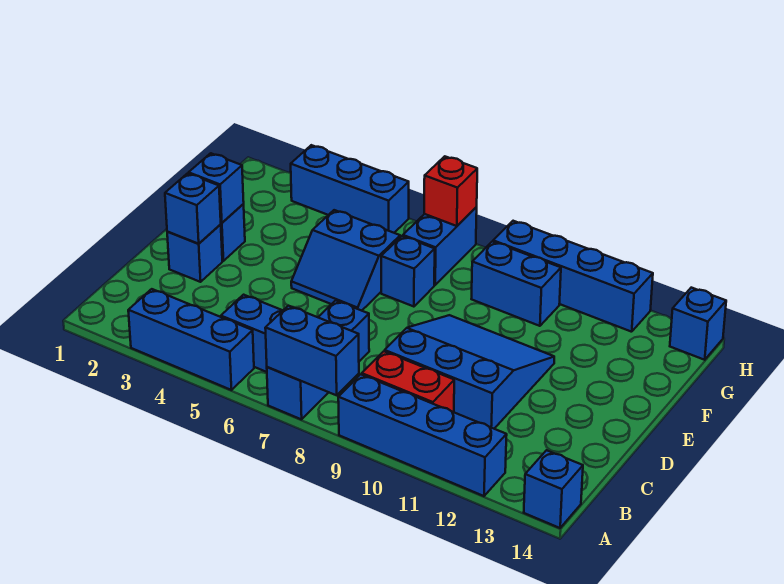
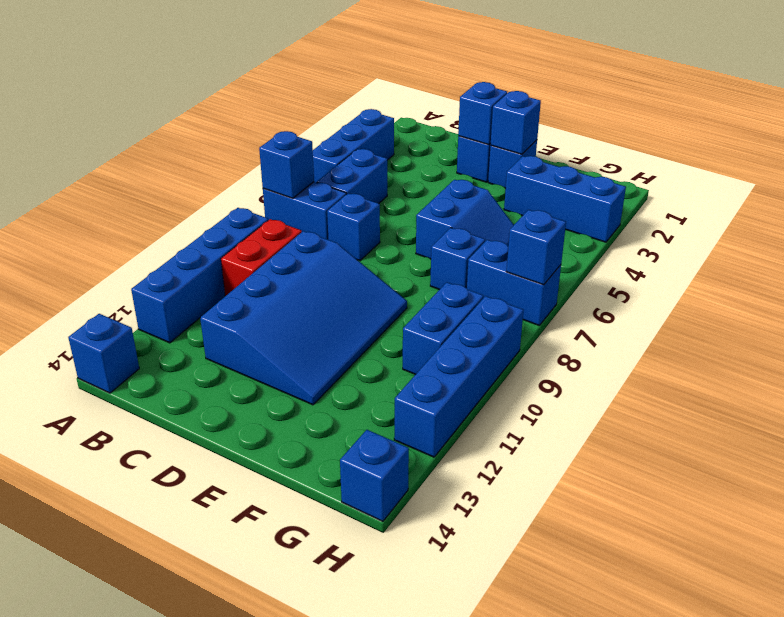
blue brick A7:A8 level 2 -> blue brick A7 level 2
blue slope C9:E11 level 1 top C -> blue slope C9:E12 level 1 top C
blue slope E5:F6 level 1 top F -> blue slope E5:F6 level 1 top E
blue brick H3:H5 level 1 -> blue brick F3:H3 level 1
red brick H7 level 2 -> blue brick H7 level 2

